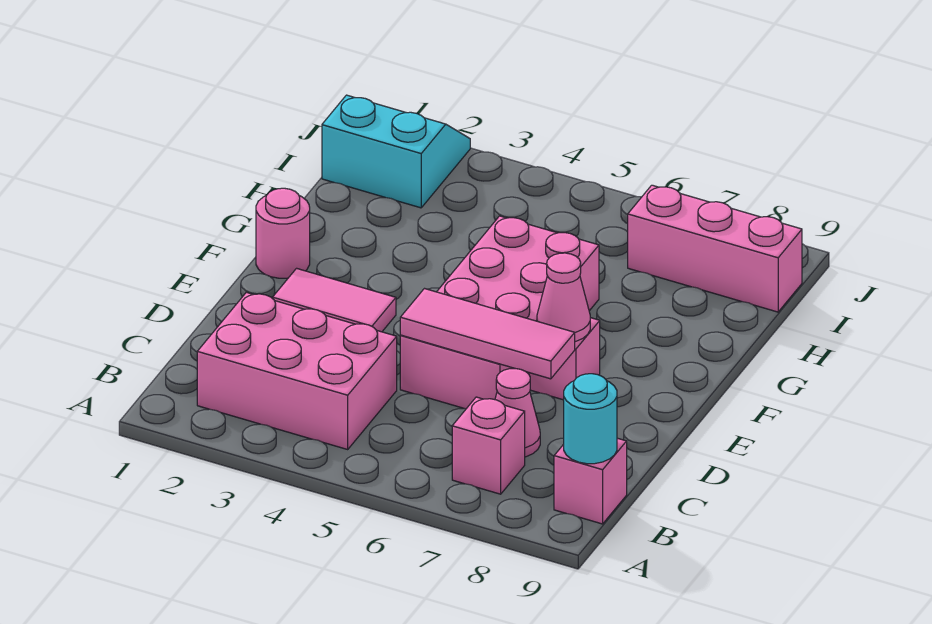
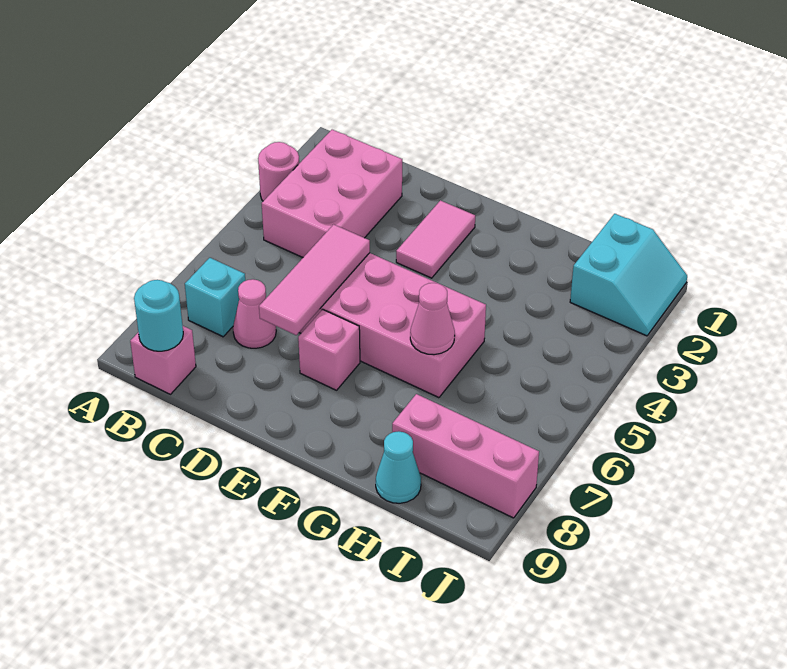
pink brick B7 level 1 -> cyan brick B7 level 1
pink cone E7 level 2 -> pink cone G6 level 2
pink round brick F1 level 1 -> pink round brick A3 level 1
none -> cyan cone H9 level 1
pink brick I7:I9 level 1 -> pink brick H8:J8 level 1

